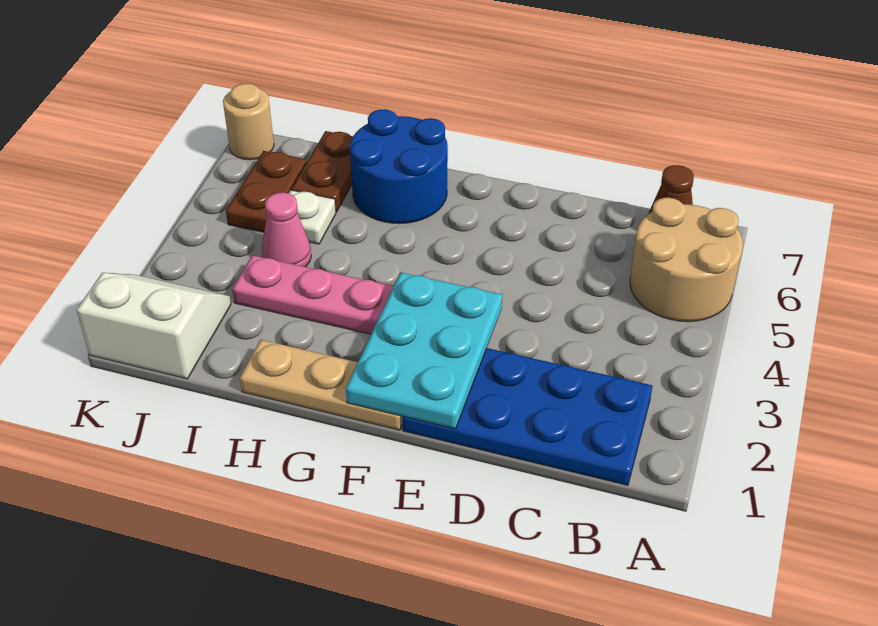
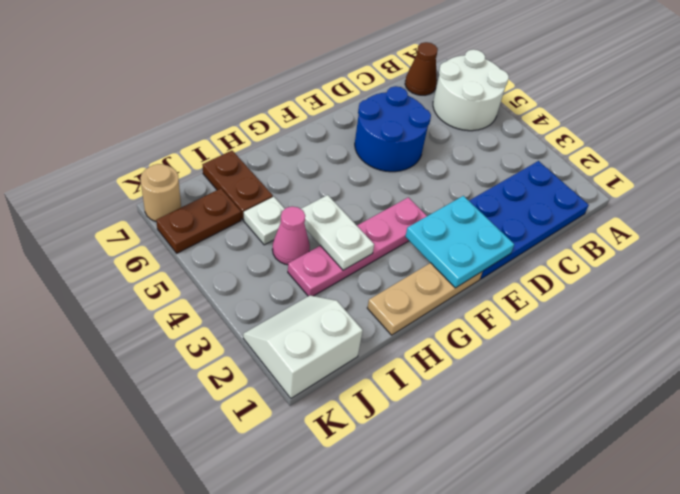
tan round brick A5:B6 level 1 -> white round brick A5:B6 level 1
cyan plate E1:F3 level 2 -> cyan plate E1:F2 level 2
blue round brick G6:H7 level 1 -> blue round brick D5:E6 level 1
none -> white plate H3:H4 level 2
brown plate J5:J6 level 1 -> brown plate J6:K6 level 1

